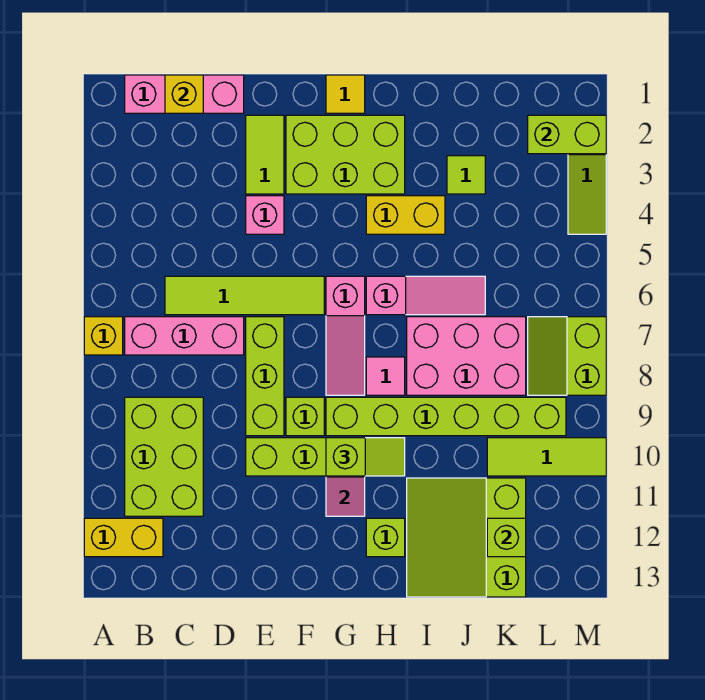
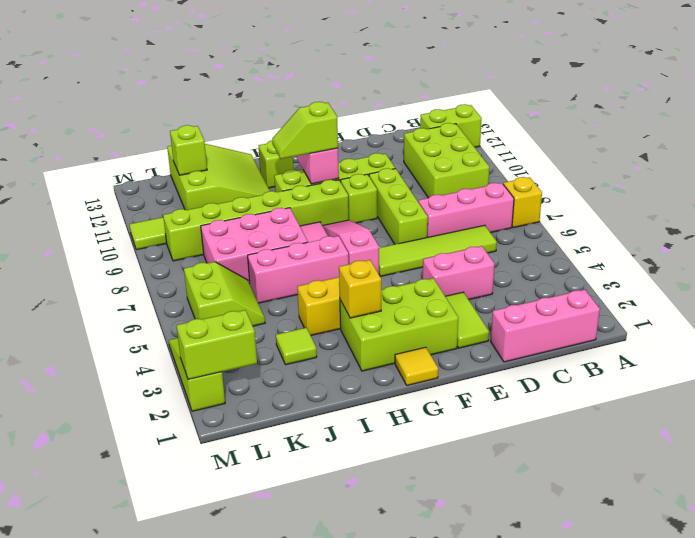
yellow brick A12:B12 level 1 -> lime brick A12:B12 level 1
yellow brick C1 level 2 -> yellow brick H3 level 2
pink brick E4 level 1 -> pink brick D4:E4 level 1
pink slope H6:J6 level 1 top H -> pink brick H6:J6 level 1
lime slope L7:M8 level 1 top M -> lime slope K5:L6 level 1 top L

